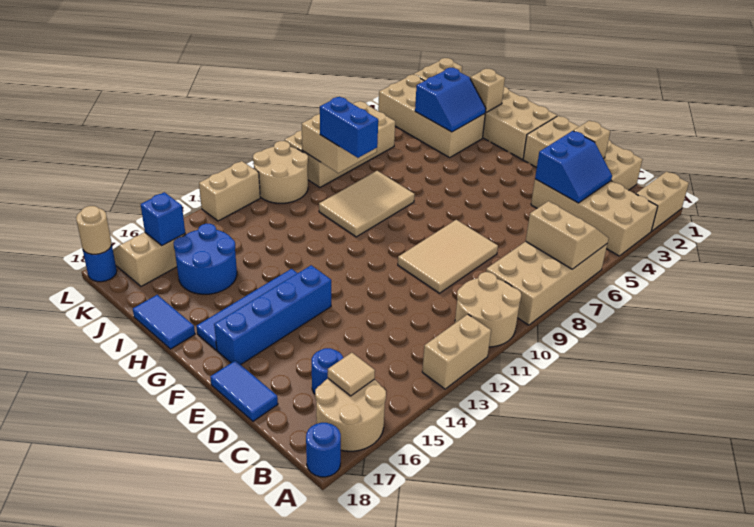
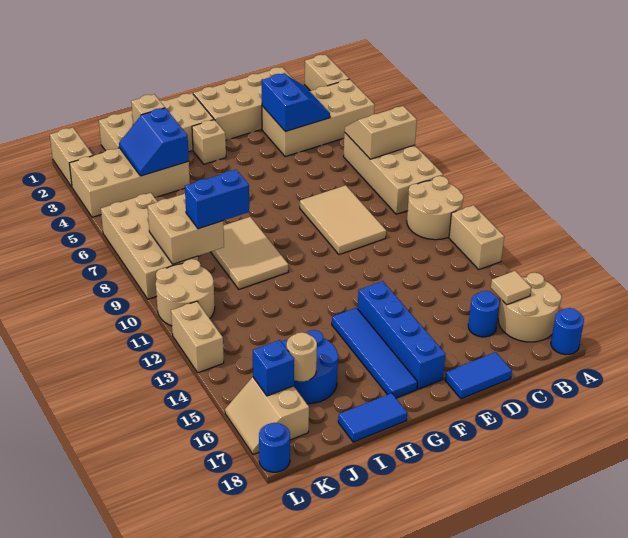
tan brick D2 level 2 -> tan brick G3 level 1
blue slope I3:J4 level 2 top J -> blue slope I3:J4 level 2 top I
tan round brick L18 level 2 -> tan round brick J16 level 2

